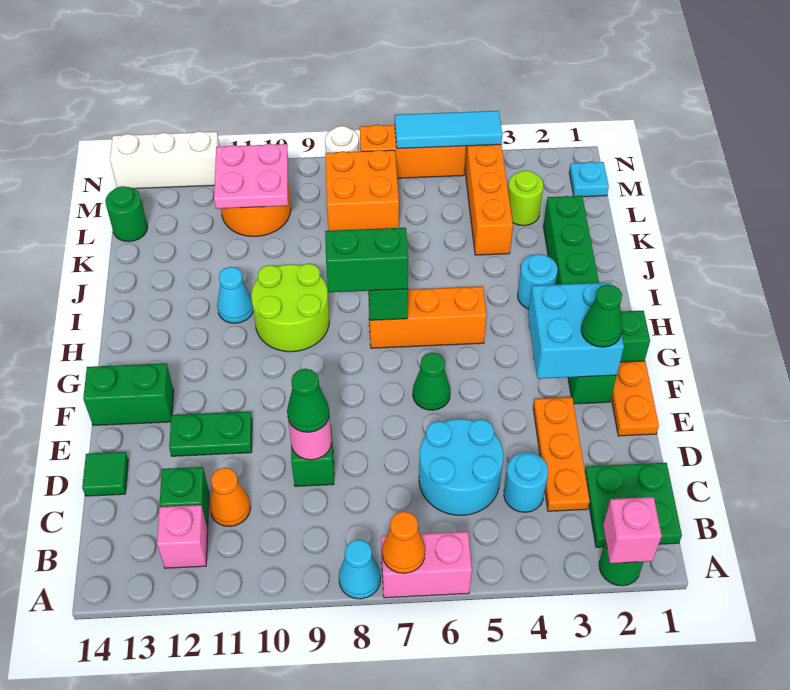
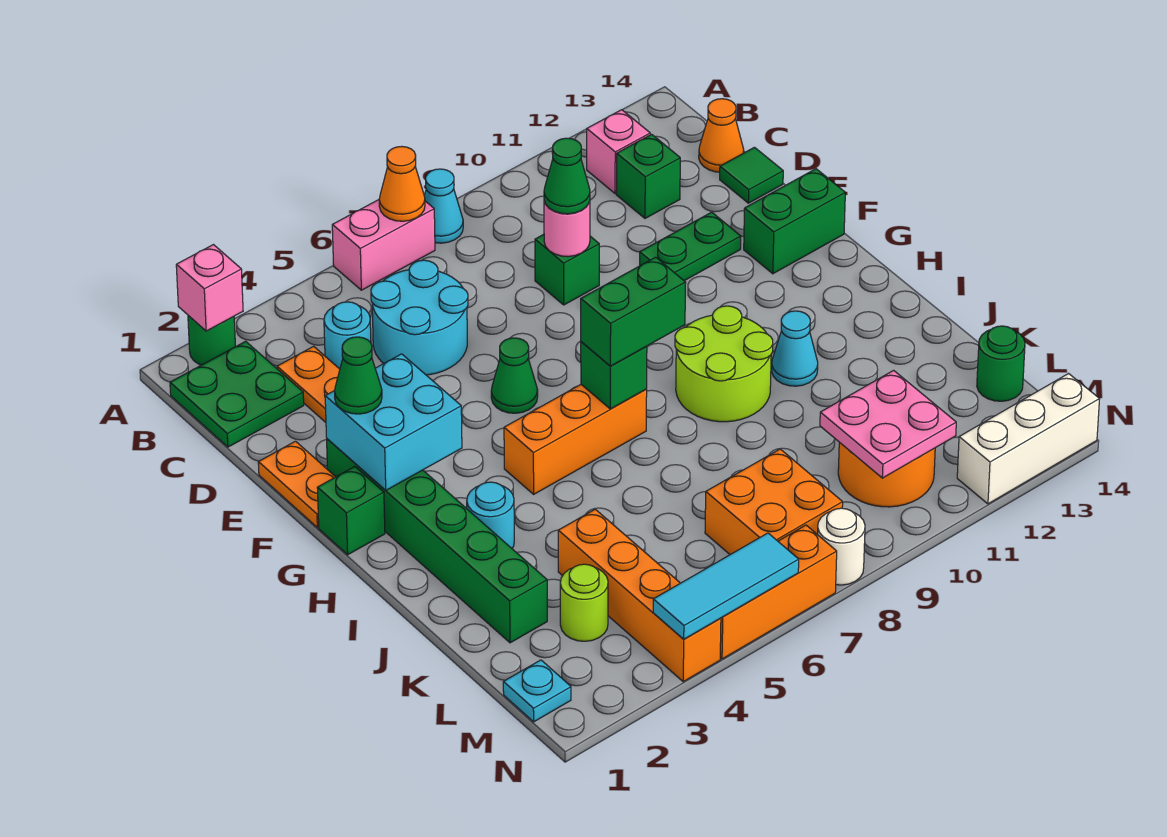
orange cone C11 level 1 -> orange cone C14 level 1

